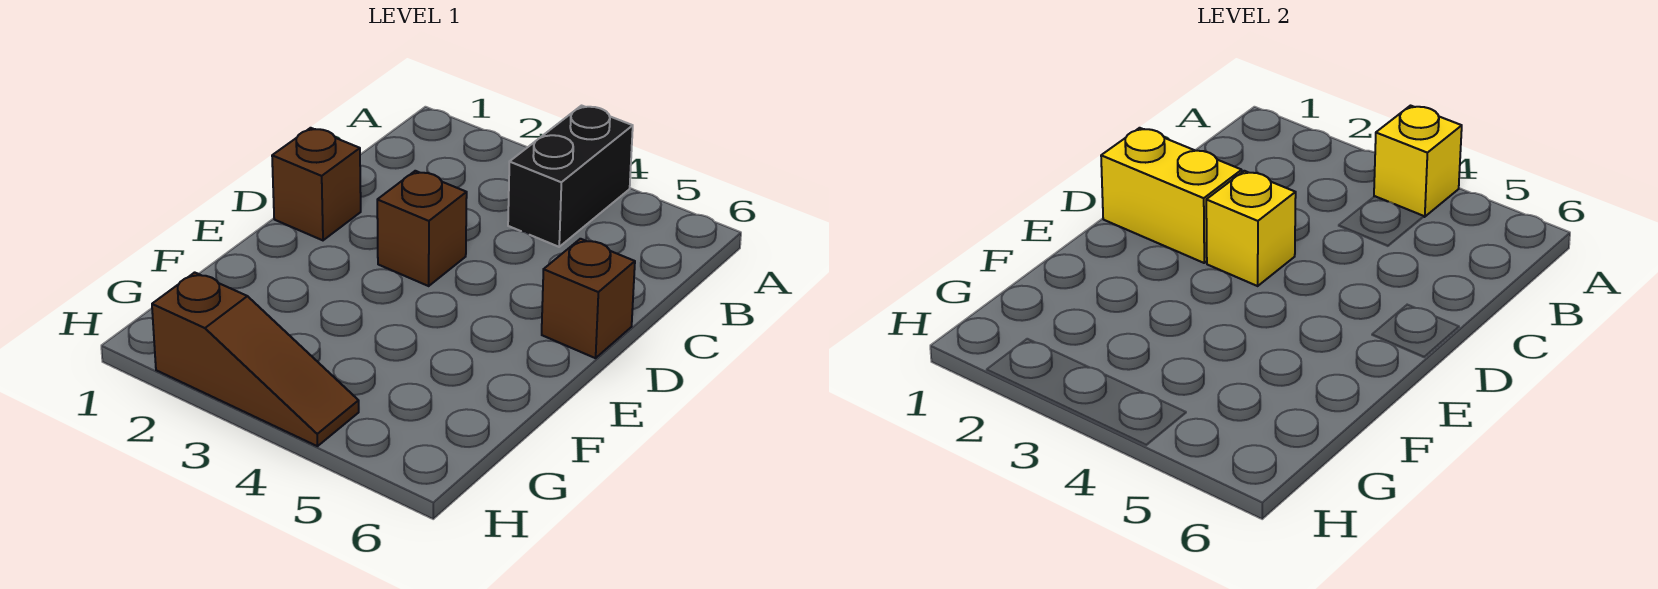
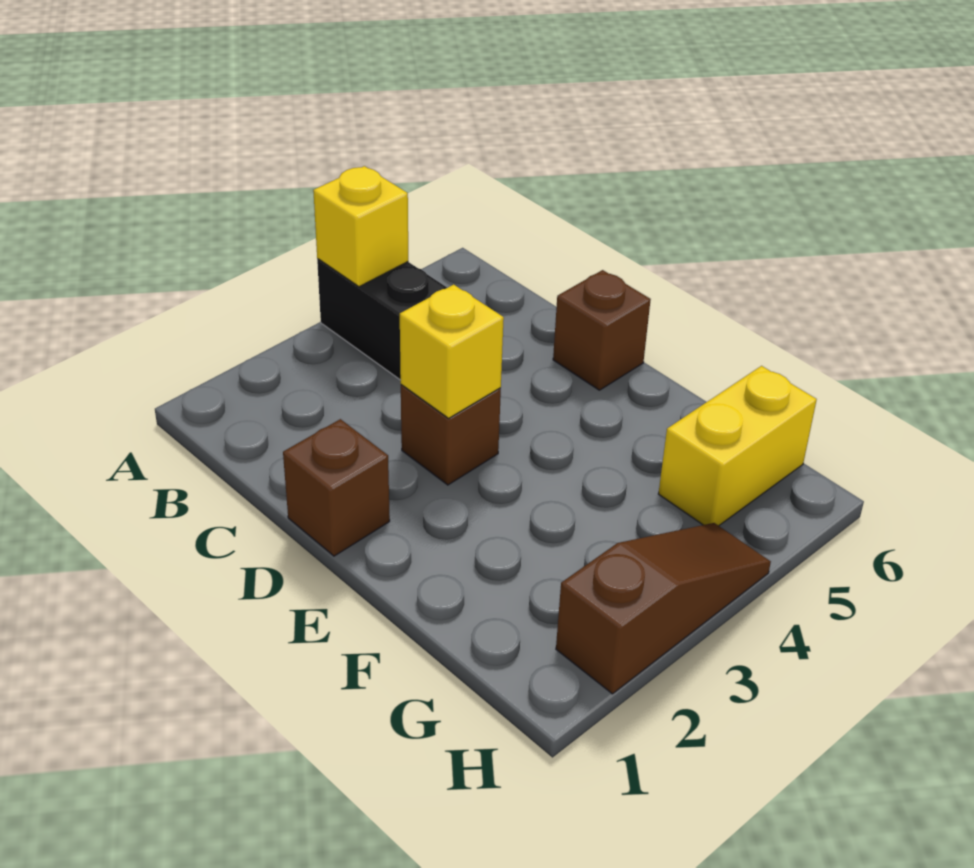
yellow brick D1:D2 level 2 -> yellow brick G5:G6 level 1

